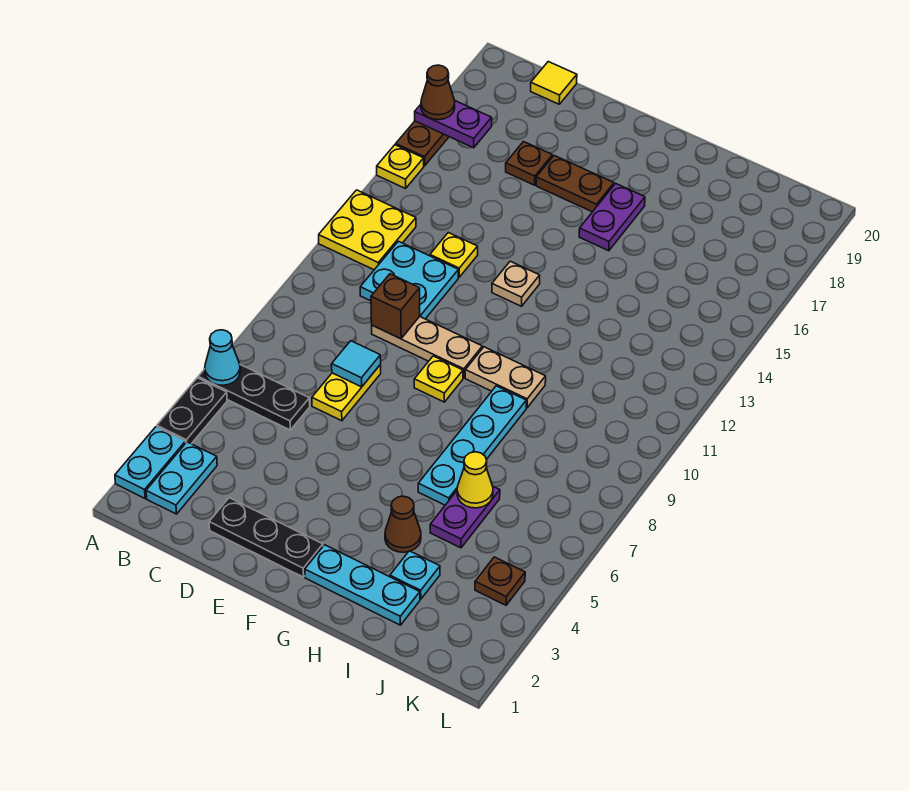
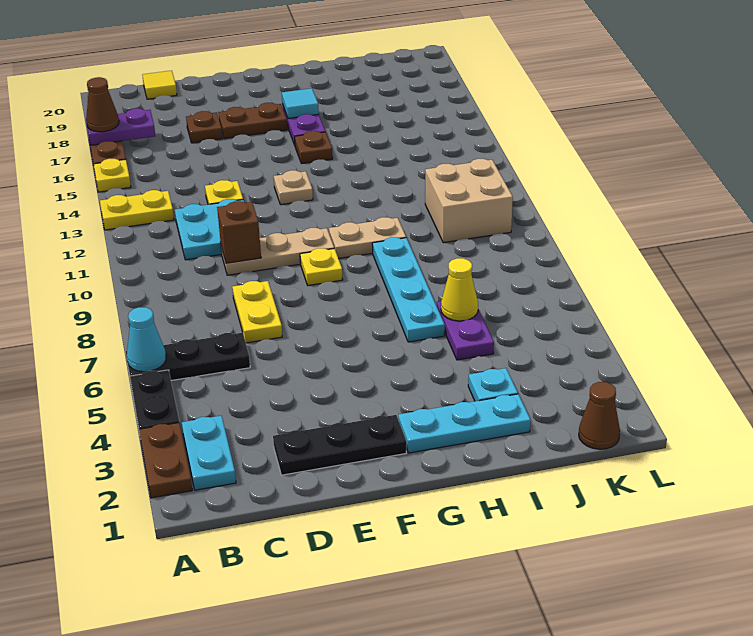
cyan plate A2:A3 level 1 -> brown plate A2:A3 level 1
yellow plate A12:B13 level 1 -> yellow plate A13:B13 level 1
cyan tile D8 level 2 -> cyan tile G17 level 2
brown cone H4 level 1 -> brown cone K1 level 1
none -> tan brick J10:K11 level 1
brown plate K4 level 1 -> brown plate G15 level 1

